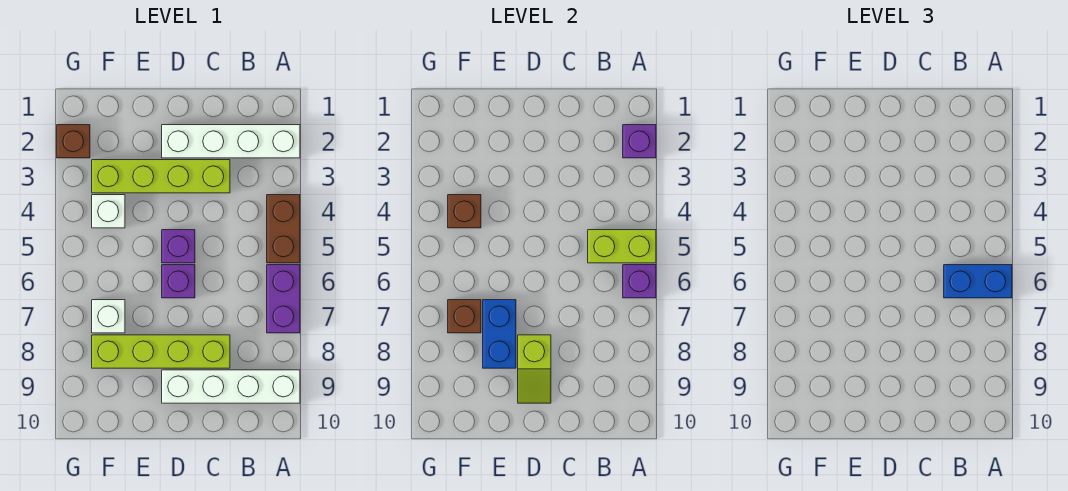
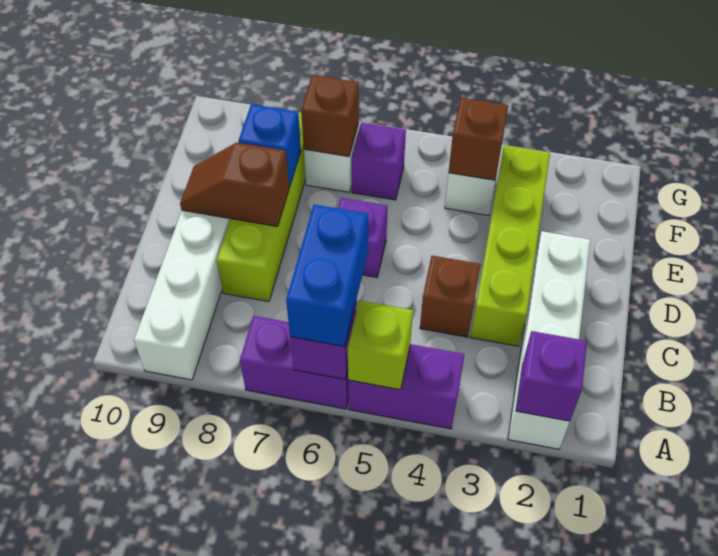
brown brick A4:A5 level 1 -> purple brick A4:A5 level 1
lime brick A5:B5 level 2 -> lime brick A5 level 2
purple brick D5 level 1 -> purple brick F6 level 1
lime slope D8:D9 level 2 top 8 -> brown slope D8:D9 level 2 top 8
blue brick E7:E8 level 2 -> blue brick E8 level 2
brown brick G2 level 1 -> brown brick C4 level 1

